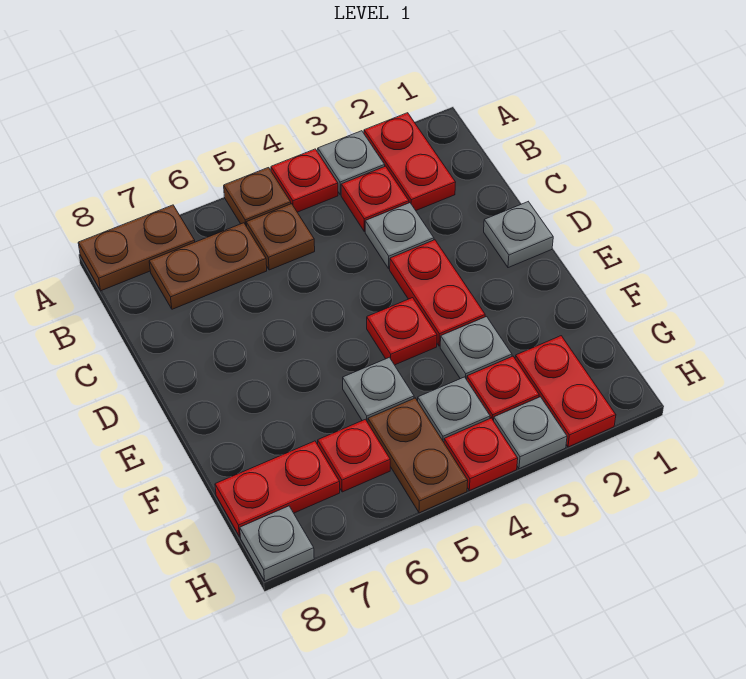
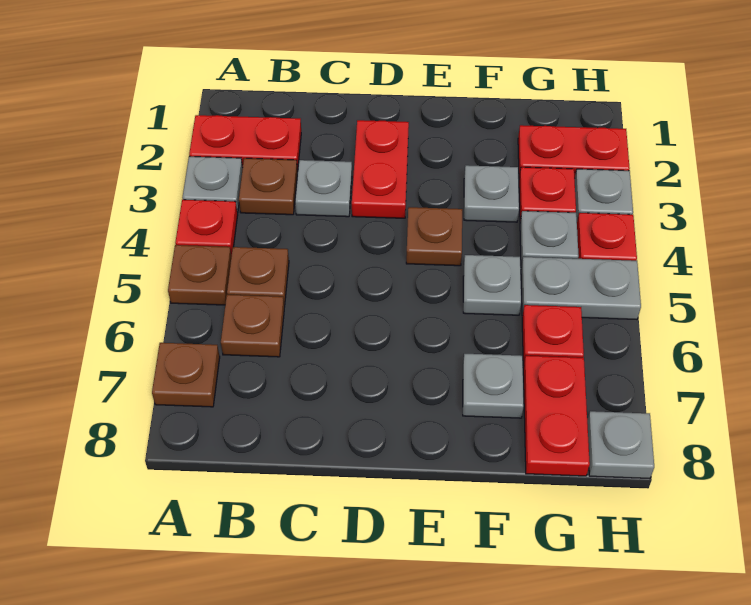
brown plate A7:A8 level 1 -> brown plate A7 level 1
red plate B3 level 1 -> brown plate B3 level 1
brown plate B6:B7 level 1 -> brown plate B6 level 1
grey plate D1 level 1 -> grey plate F7 level 1
red plate D3:E3 level 1 -> red plate D2:D3 level 1
red plate E4 level 1 -> brown plate E4 level 1
brown plate G5:H5 level 1 -> grey plate G5:H5 level 1

